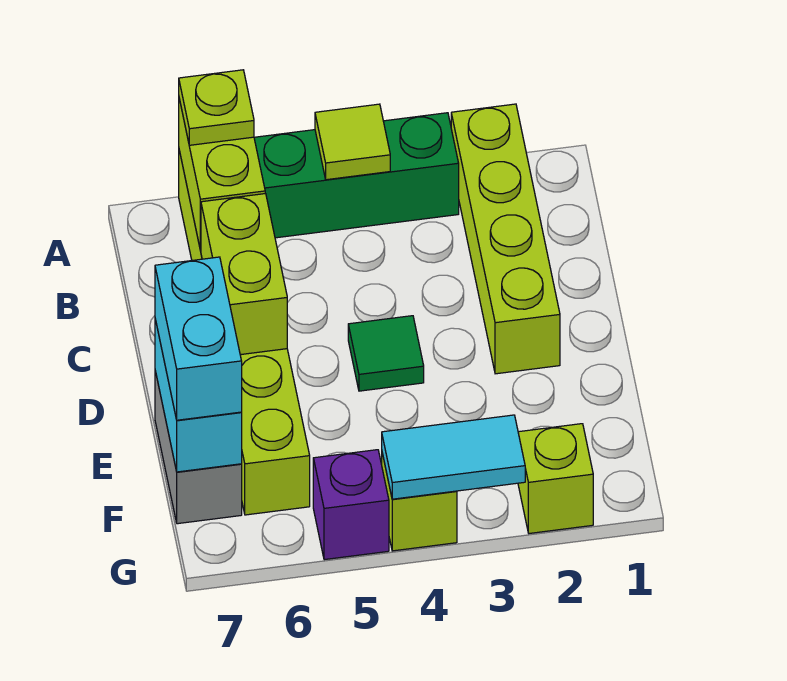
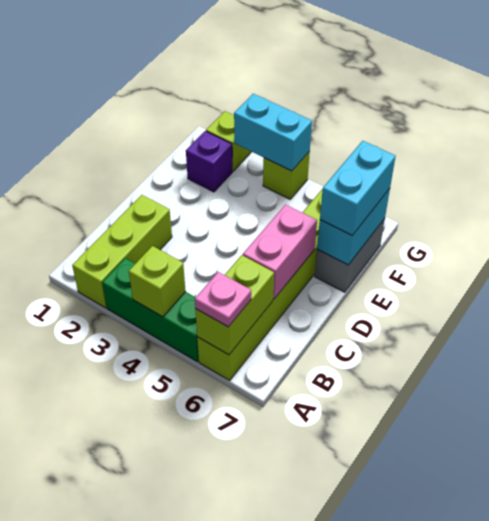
lime brick A2:D2 level 1 -> lime brick A2:C2 level 1
lime tile A4 level 2 -> lime brick A4 level 2
lime plate A6 level 3 -> pink plate A6 level 3
lime brick C6:D6 level 2 -> pink brick C6:D6 level 2
green tile D4 level 1 -> none
cyan tile G3:G4 level 2 -> cyan brick G3:G4 level 2
purple brick G5 level 1 -> purple brick F2 level 1

